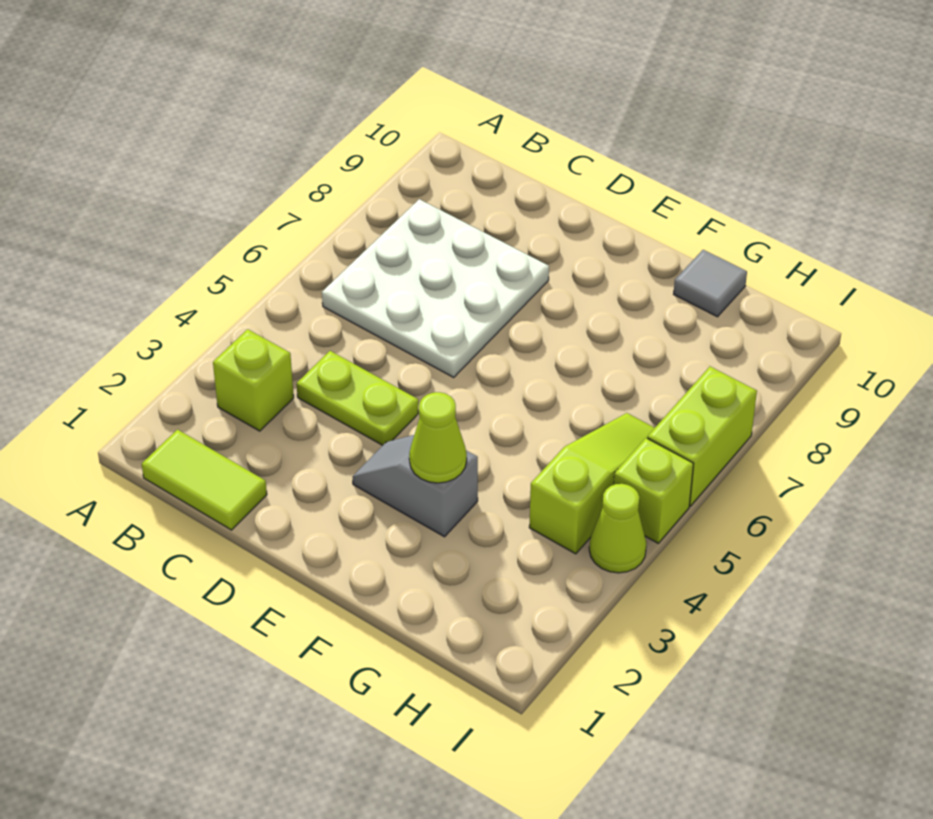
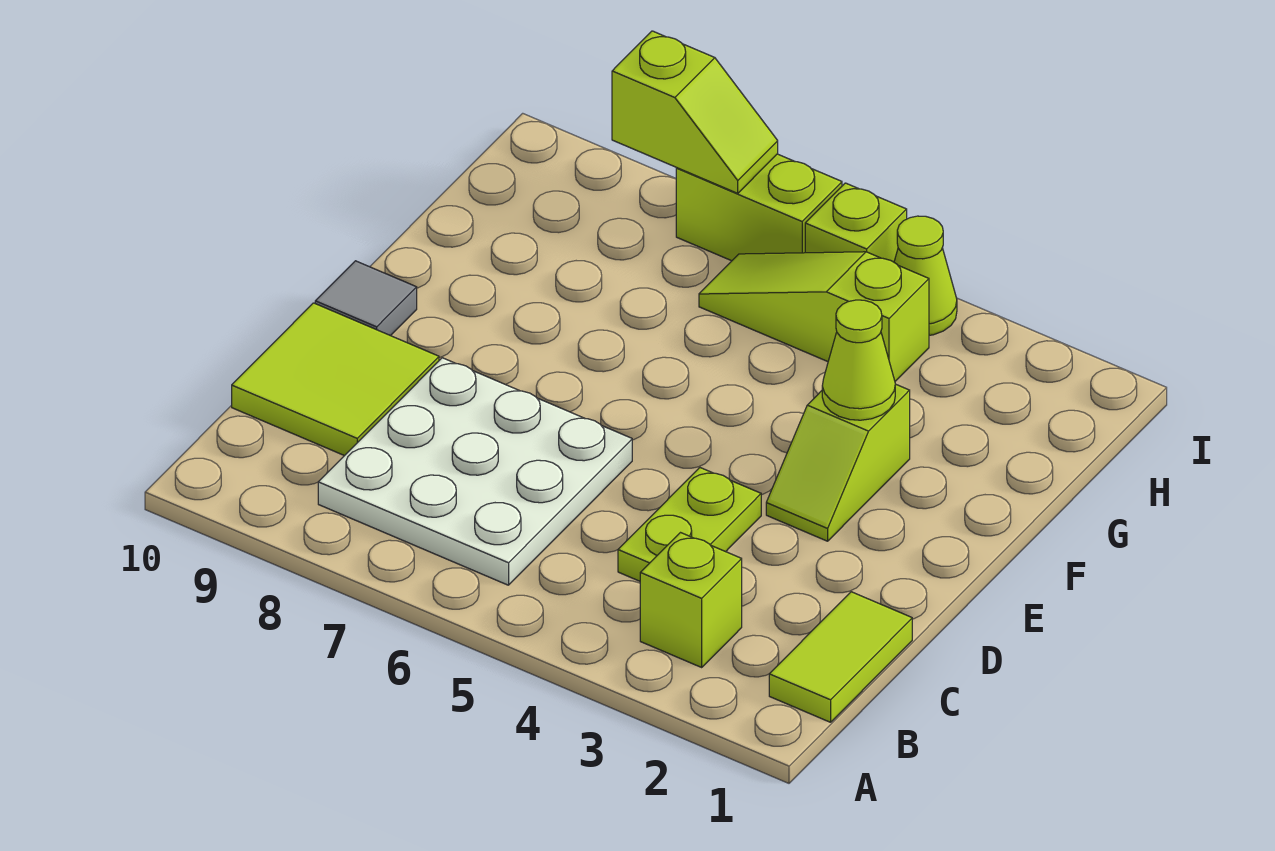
none -> lime tile C9:D10 level 1
grey slope E3:F3 level 1 top F -> lime slope E3:F3 level 1 top F
grey tile G10 level 1 -> grey tile E10 level 1
none -> lime slope I7:I8 level 2 top 8

